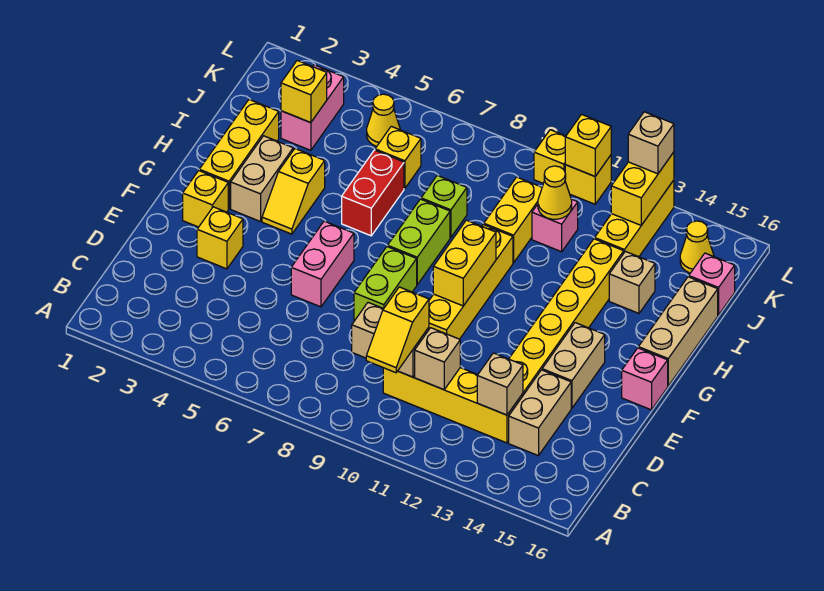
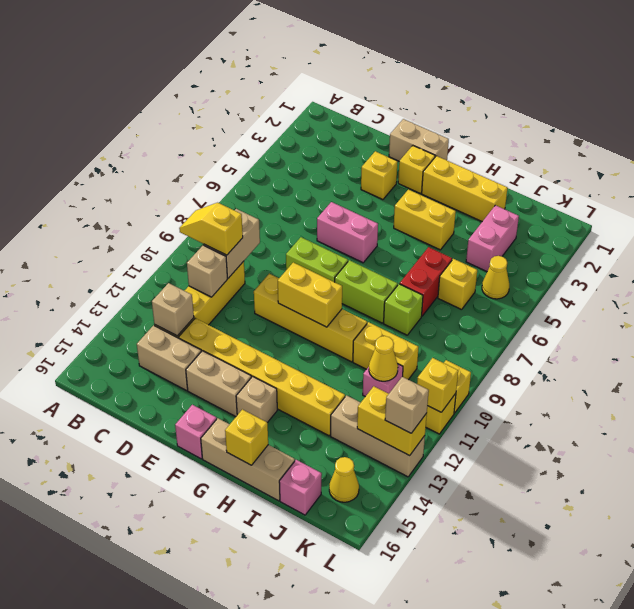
tan brick G3:H3 level 1 -> tan brick E1:F1 level 1
yellow slope G4:H4 level 1 top H -> yellow brick G4:H4 level 1
red brick H6:I6 level 1 -> red brick I6:I7 level 1
tan brick I14 level 1 -> tan brick G14 level 1
pink brick J3:K3 level 1 -> pink brick J3:J4 level 1
yellow brick J3 level 2 -> yellow brick H16 level 2
yellow brick J13:L13 level 1 -> tan brick J13:L13 level 1

